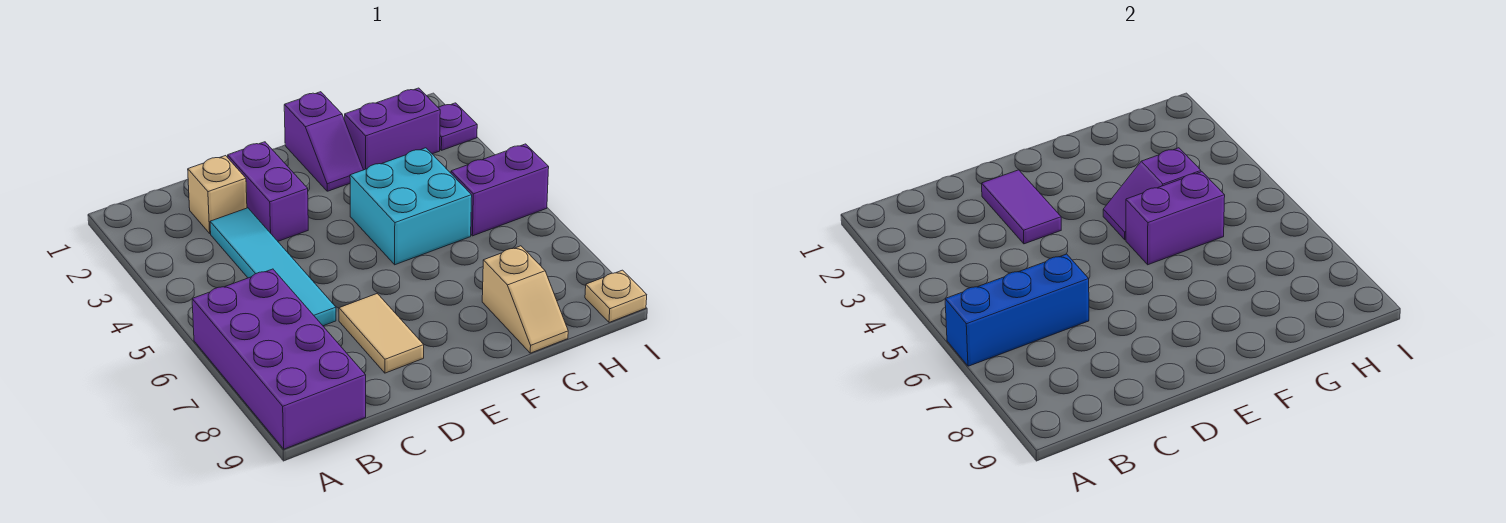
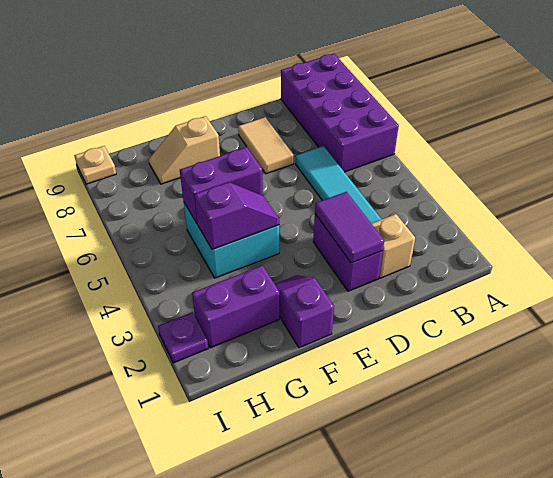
blue brick A6:C6 level 2 -> none
tan slope G8:G9 level 1 top 8 -> tan slope F8:G8 level 1 top F
purple brick H5:I5 level 1 -> none

